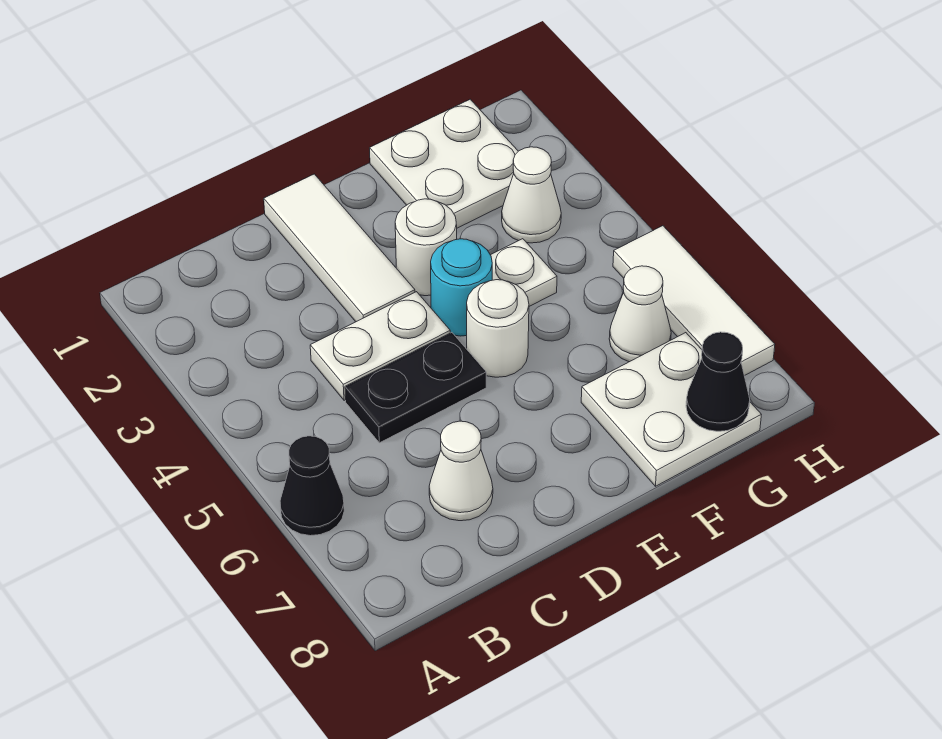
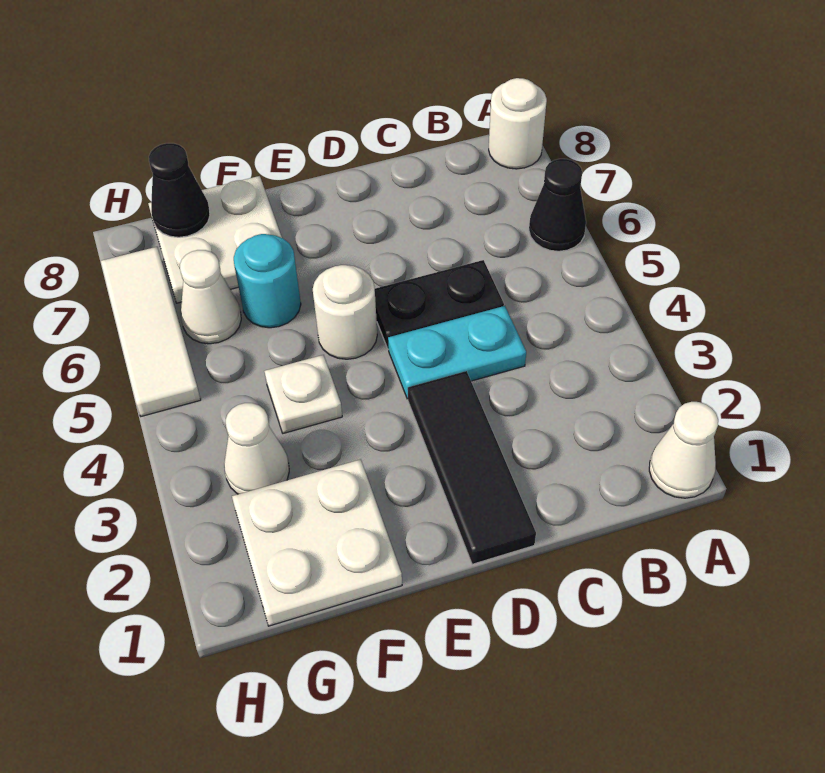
white plate C4:D4 level 1 -> cyan plate C4:D4 level 1
white cone C7 level 1 -> white cone A1 level 1
white tile D1:D3 level 1 -> black tile D1:D3 level 1
white round brick E3 level 1 -> white round brick A8 level 1
cyan round brick E4 level 1 -> cyan round brick F6 level 1

